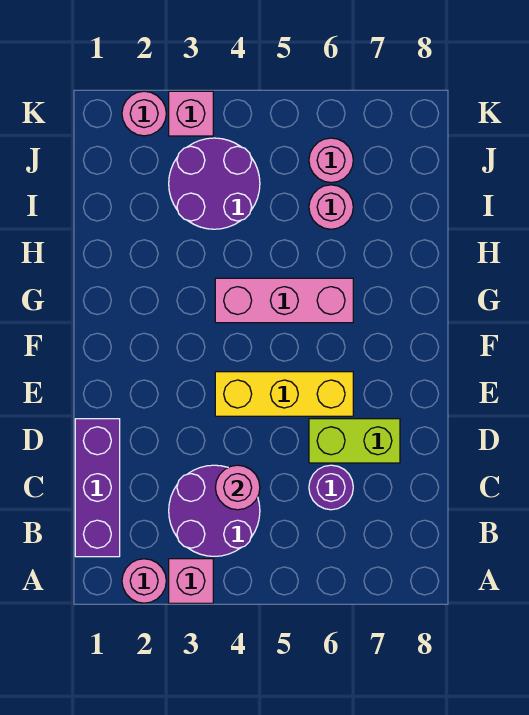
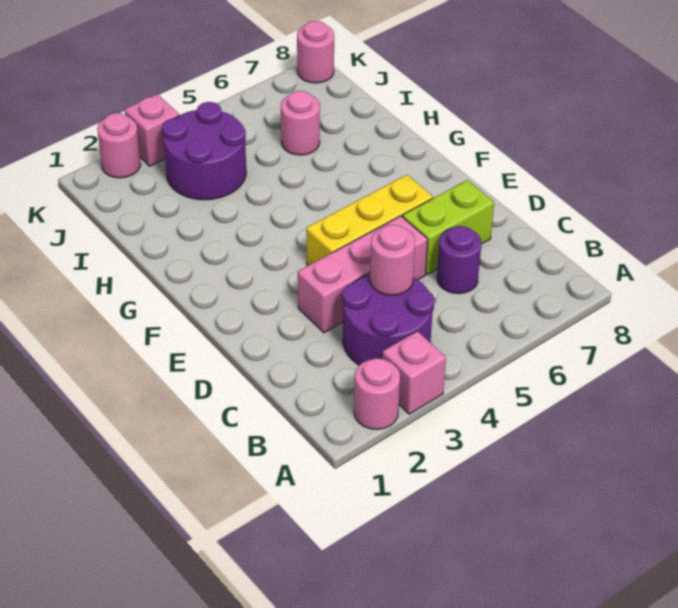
purple brick B1:D1 level 1 -> none
pink brick G4:G6 level 1 -> pink brick D3:D5 level 1
pink round brick J6 level 1 -> pink round brick K8 level 1

